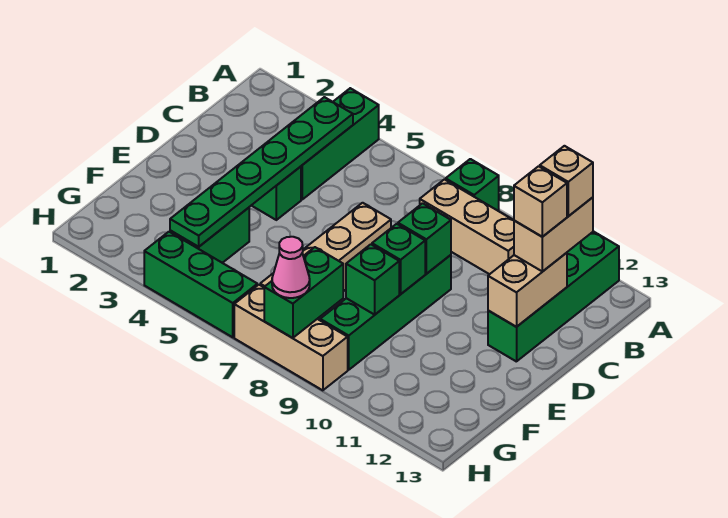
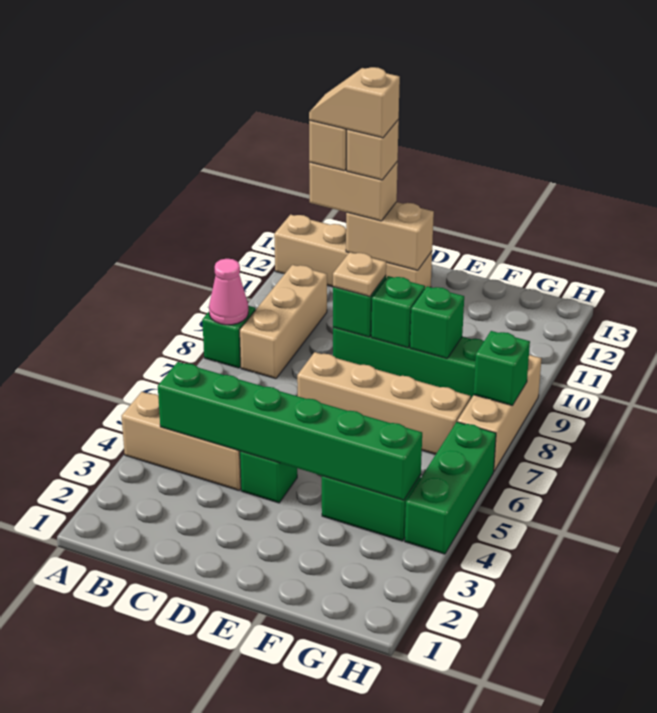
green brick A4:C4 level 1 -> tan brick A4:C4 level 1
green brick A12:D12 level 1 -> tan brick A12:D12 level 1
green plate B4:G4 level 2 -> green brick B4:G4 level 2
none -> tan slope B12:C12 level 5 top C
none -> tan plate D9 level 3
green brick G8:H8 level 2 -> green brick H8 level 2
pink cone H8 level 3 -> pink cone A8 level 2

